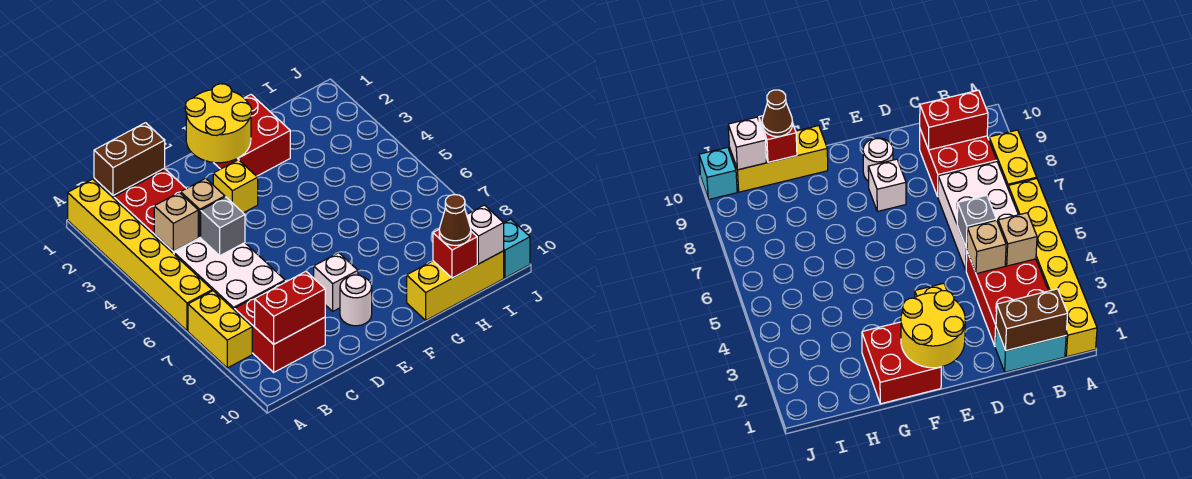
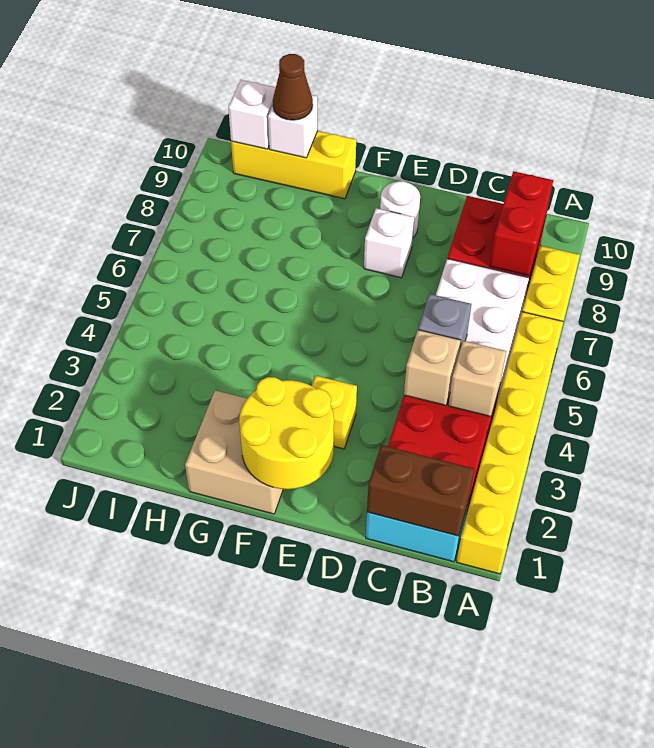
red brick B9:C9 level 2 -> red brick B8:B9 level 2
red brick F1:G2 level 1 -> tan brick F1:G2 level 1
red brick H10 level 2 -> white brick H10 level 2
cyan brick J10 level 1 -> none

